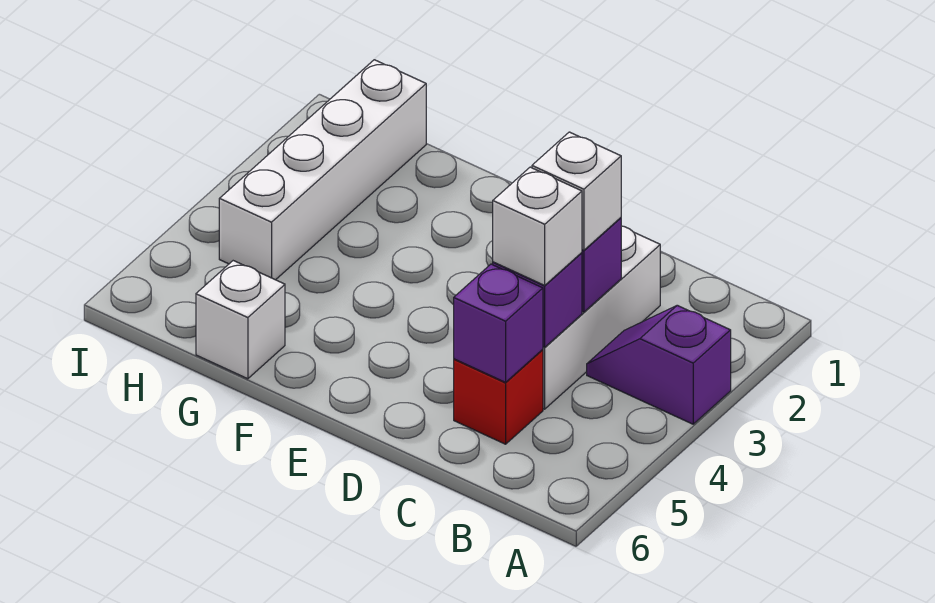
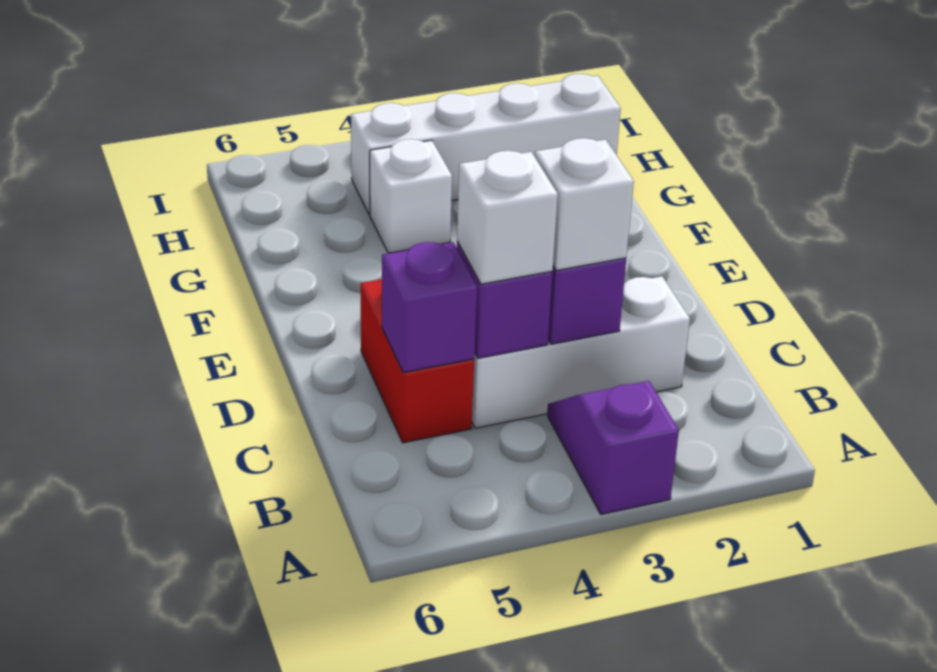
red brick C5 level 1 -> red brick C5:D5 level 1
white brick G6 level 1 -> white brick G4 level 1

